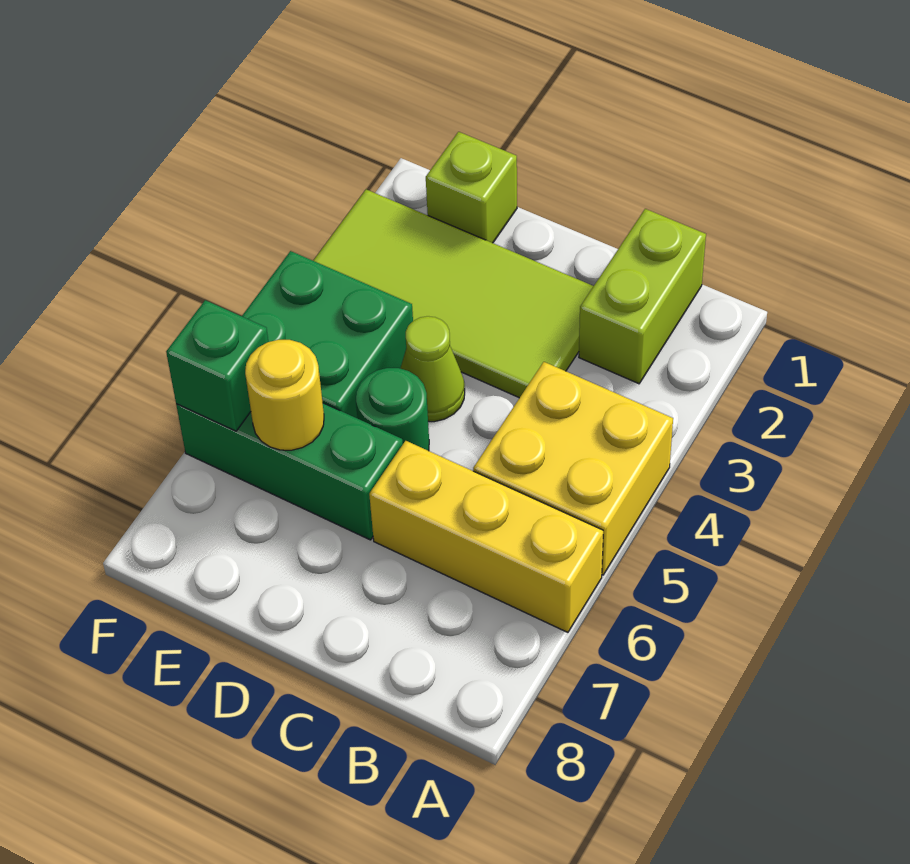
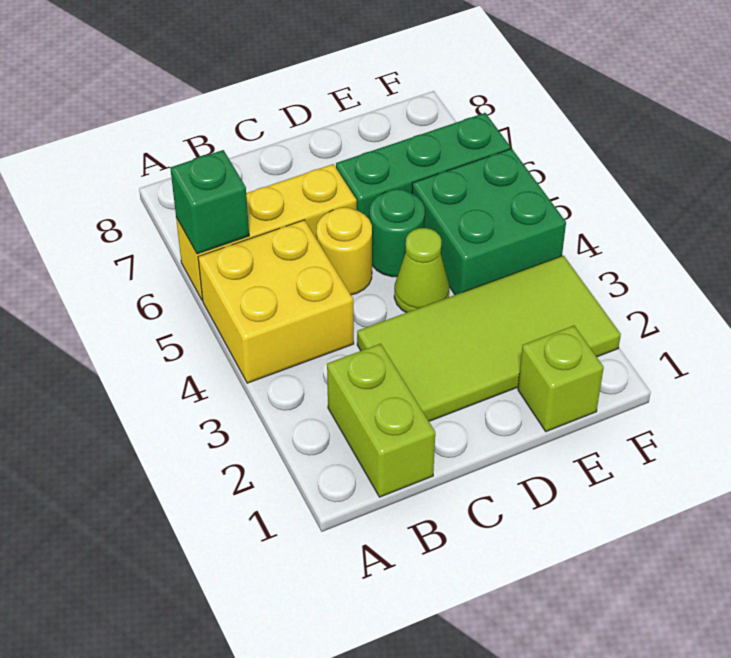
yellow round brick E6 level 2 -> yellow round brick C5 level 1
green brick F6 level 2 -> green brick A6 level 2

